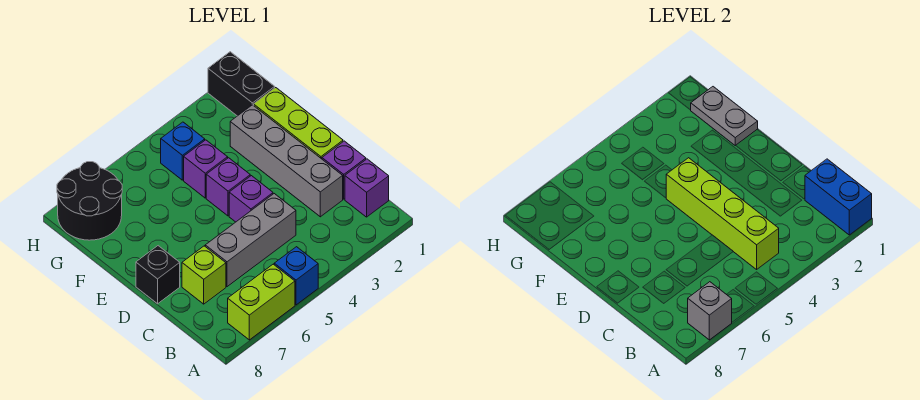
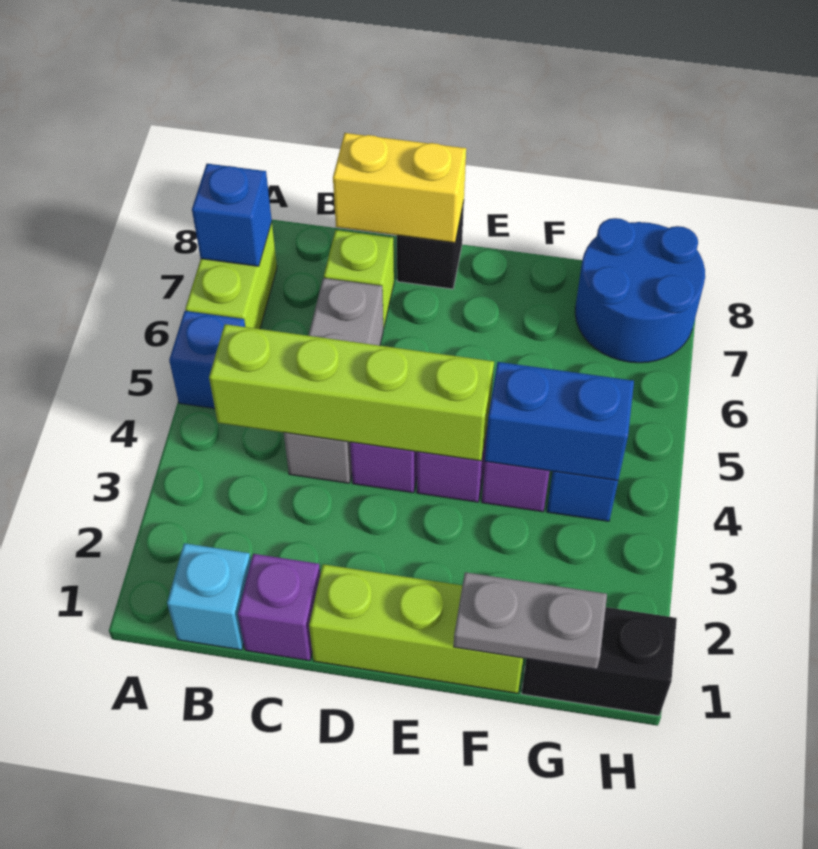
blue brick A1:B1 level 2 -> blue brick F4:G4 level 2
grey brick A7 level 2 -> blue brick A7 level 2
purple brick B1 level 1 -> cyan brick B1 level 1
grey brick C2:F2 level 1 -> none
none -> yellow brick C8:D8 level 2
black round brick G7:H8 level 1 -> blue round brick G7:H8 level 1

